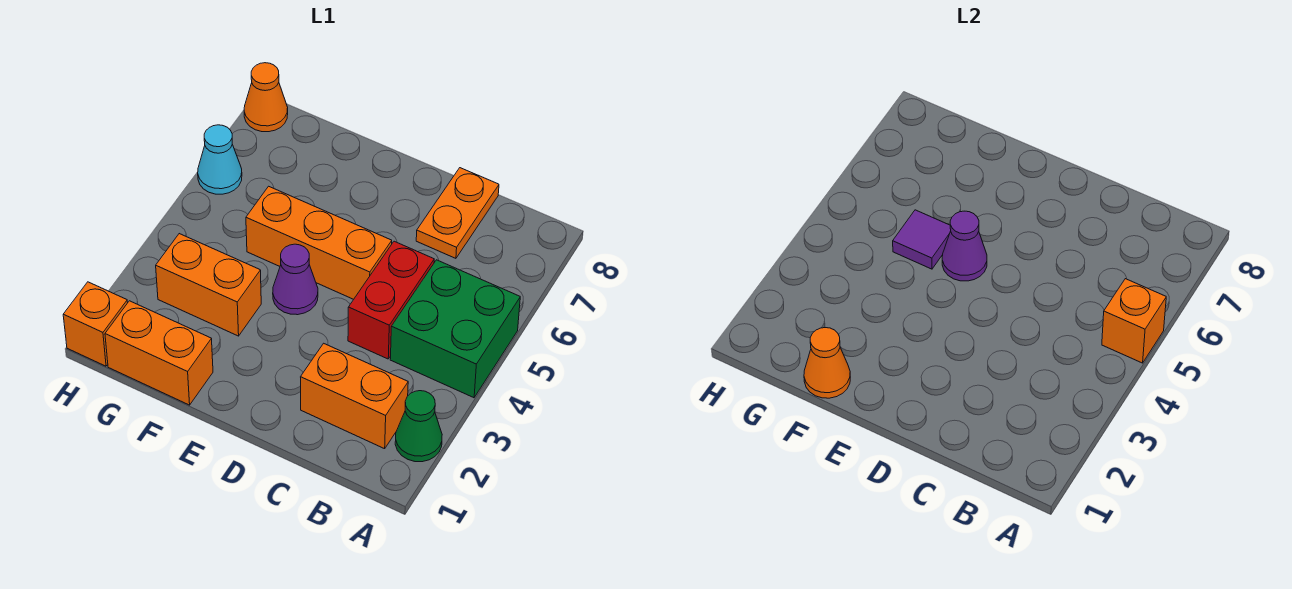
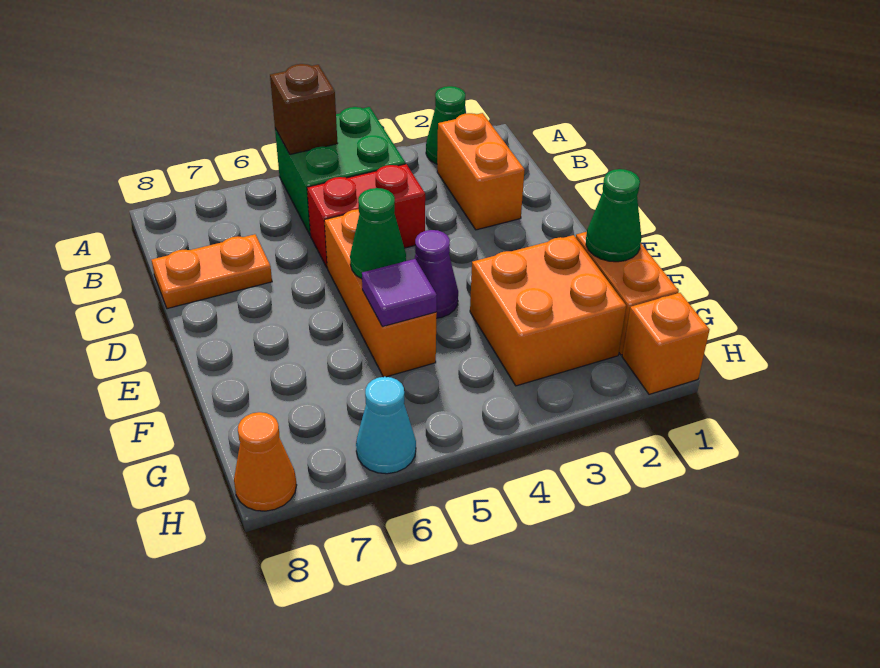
orange brick A5 level 2 -> brown brick A5 level 2
purple cone E5 level 2 -> green cone E5 level 2
orange cone F1 level 2 -> green cone F1 level 2
orange brick F3:G3 level 1 -> orange brick F2:G3 level 1

